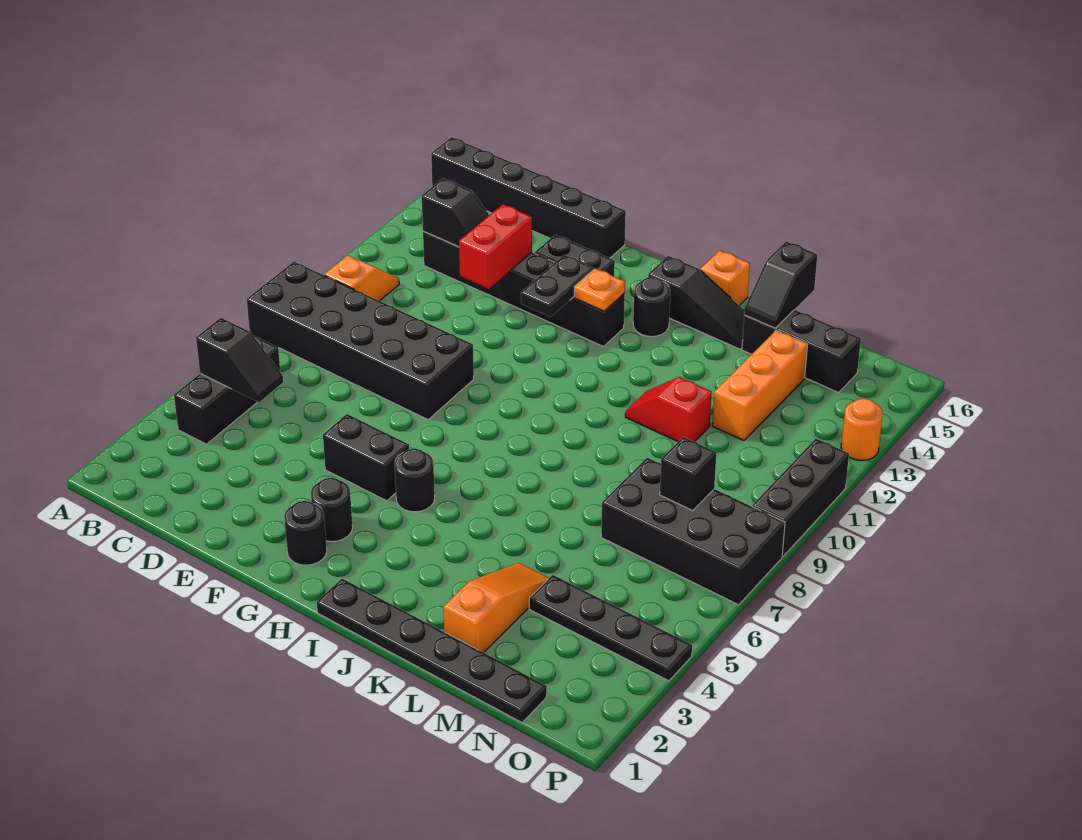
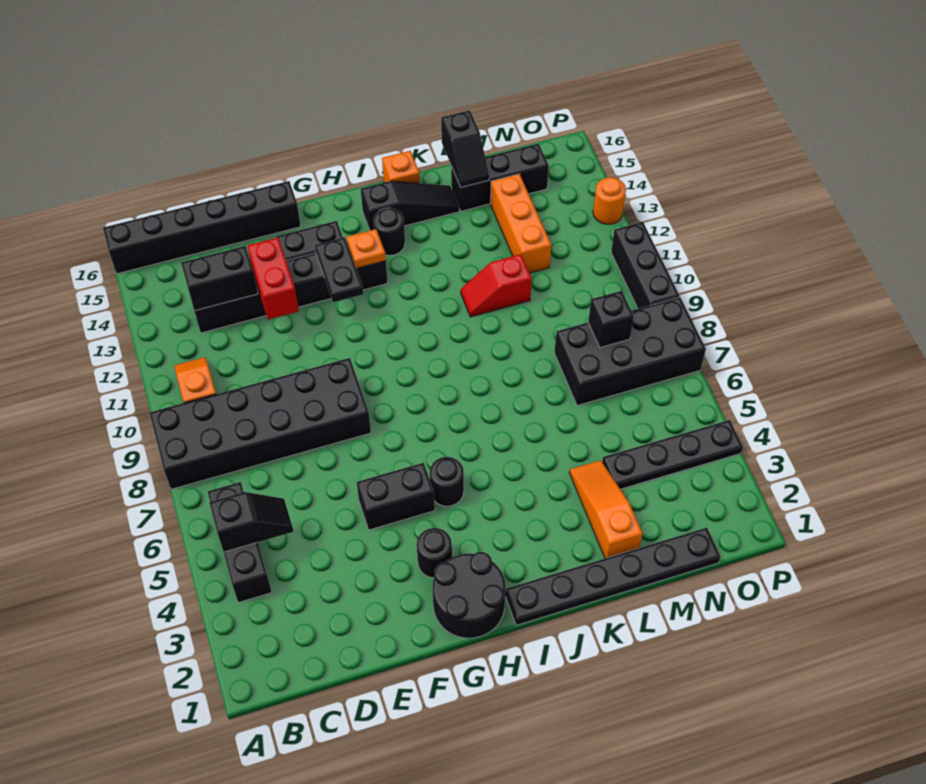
black slope C13:D13 level 2 top C -> black brick C13:D13 level 2
black round brick G2 level 1 -> black round brick G1:H2 level 1

